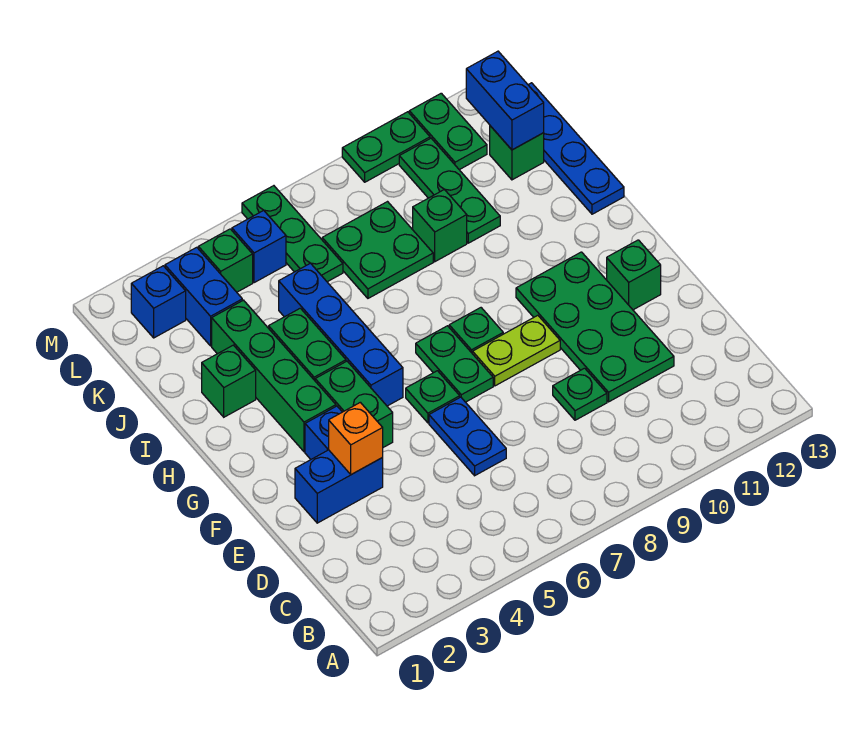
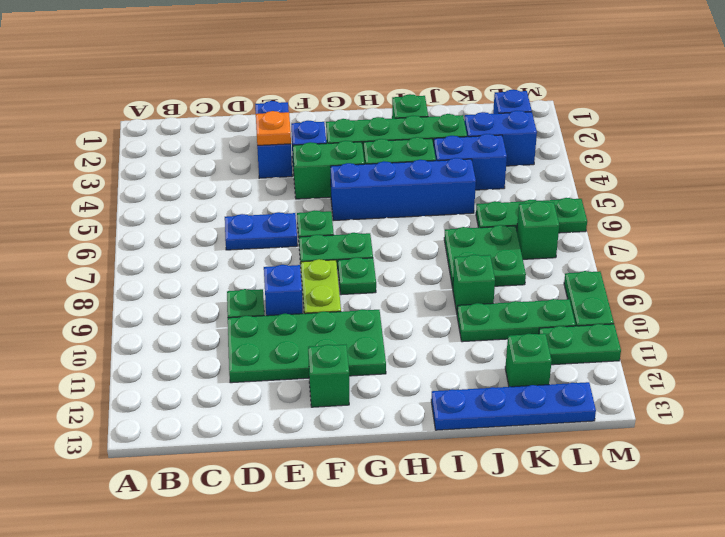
orange brick E3 level 2 -> orange plate E3 level 2
blue brick K12:L12 level 2 -> blue brick J4:K4 level 1
green brick L4 level 1 -> green brick L7 level 1
blue brick L5 level 1 -> blue brick E9 level 1

